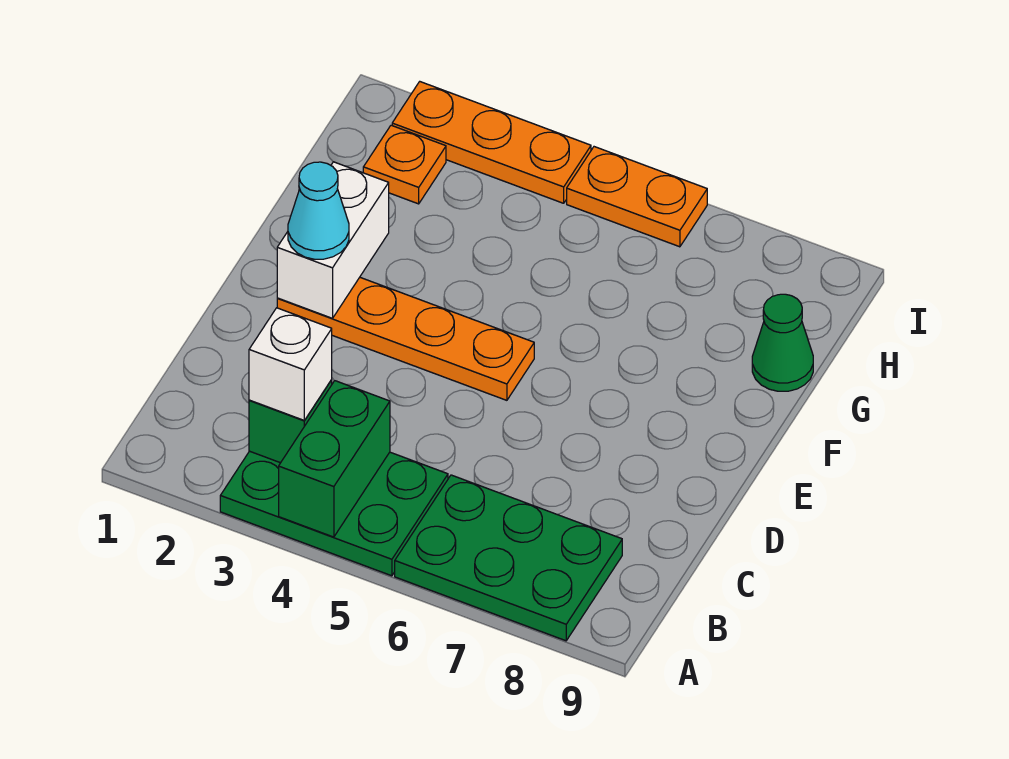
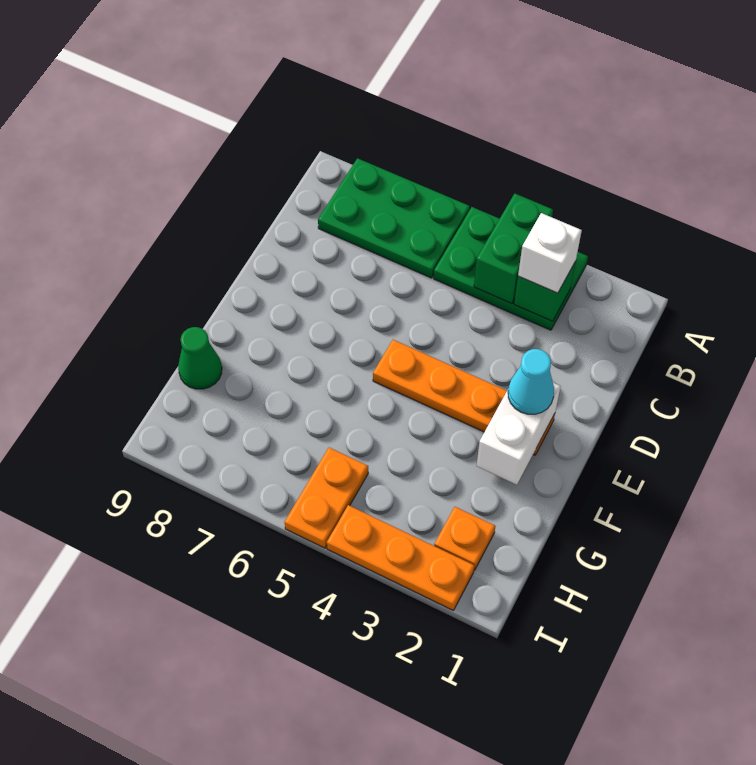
orange plate I5:I6 level 1 -> orange plate H5:I5 level 1

